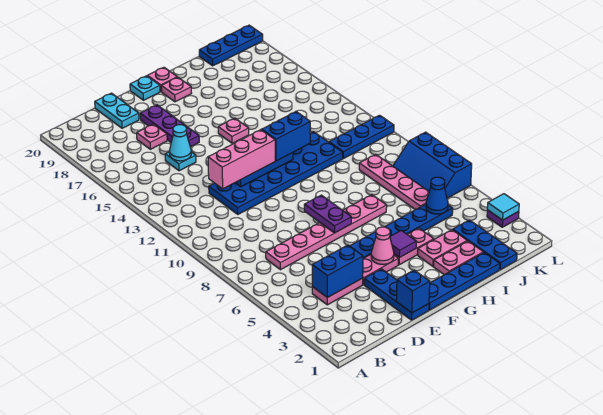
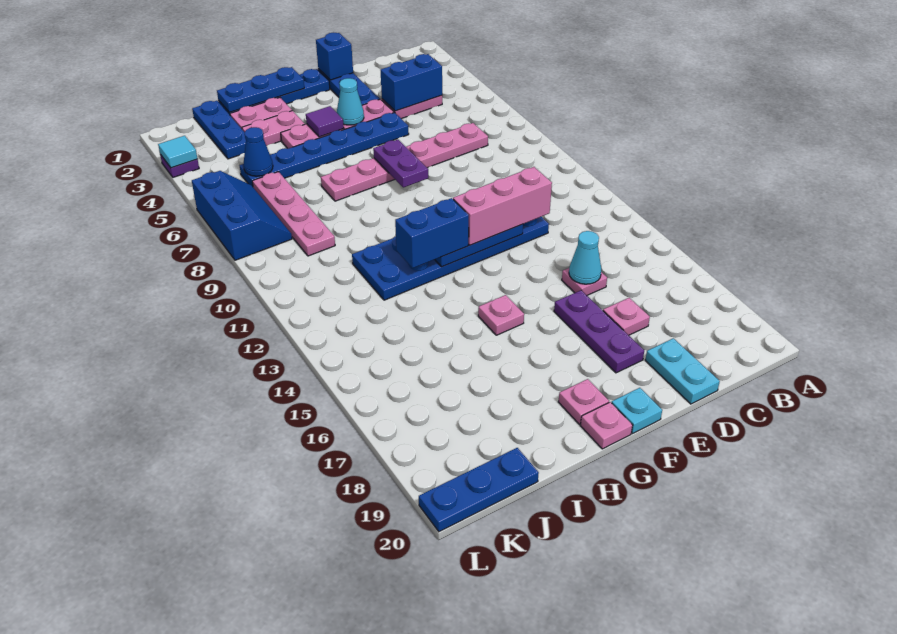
cyan plate D15 level 1 -> pink plate D15 level 1
pink cone F4 level 2 -> cyan cone F4 level 2
blue plate J11:L11 level 1 -> blue plate G1:I1 level 2

